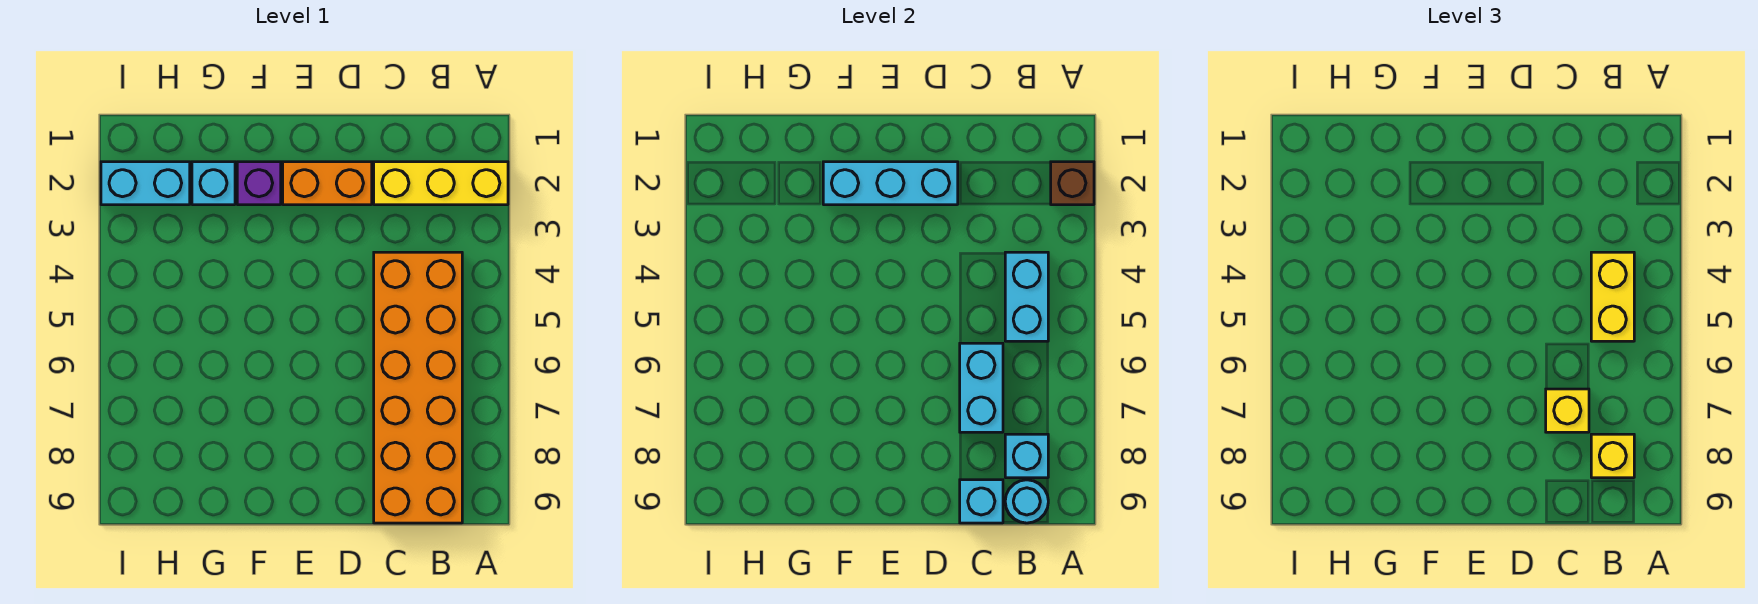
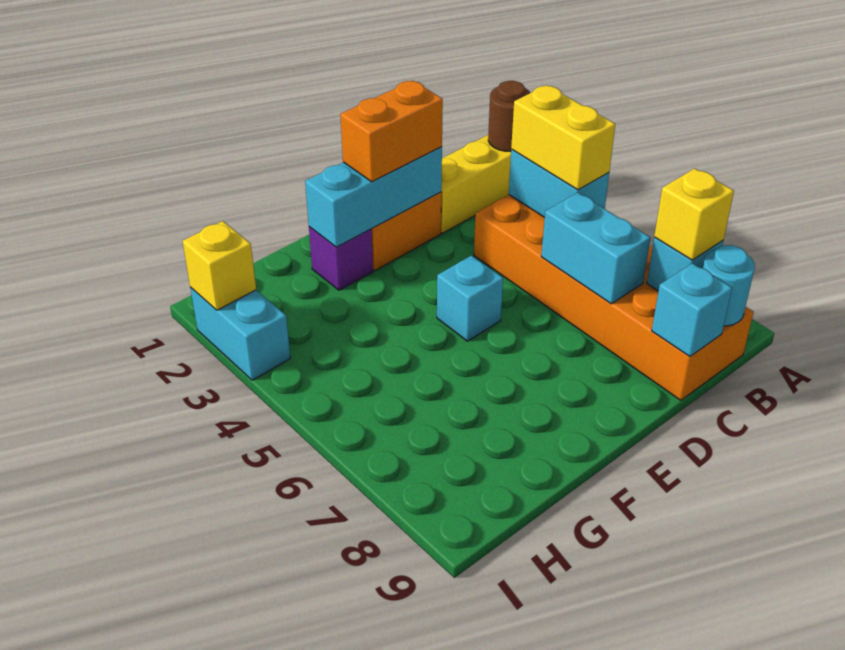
brown brick A2 level 2 -> brown round brick A2 level 2
yellow brick C7 level 3 -> yellow brick I2 level 2
none -> orange brick D2:E2 level 3
cyan brick G2 level 1 -> cyan brick E5 level 1
cyan brick H2:I2 level 1 -> cyan brick I2:I3 level 1

